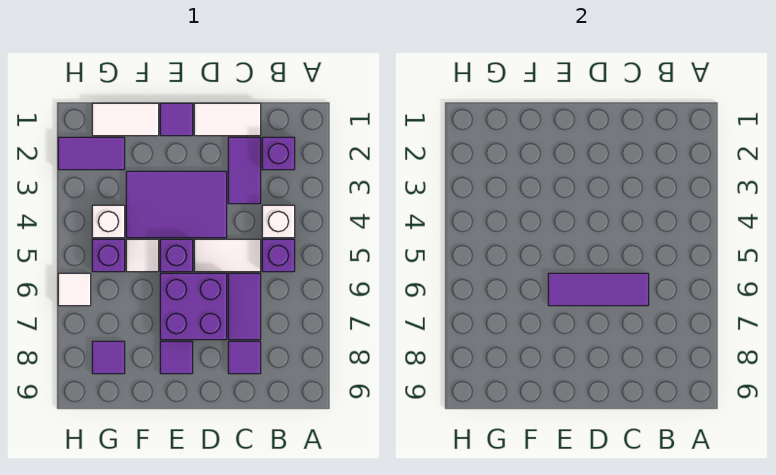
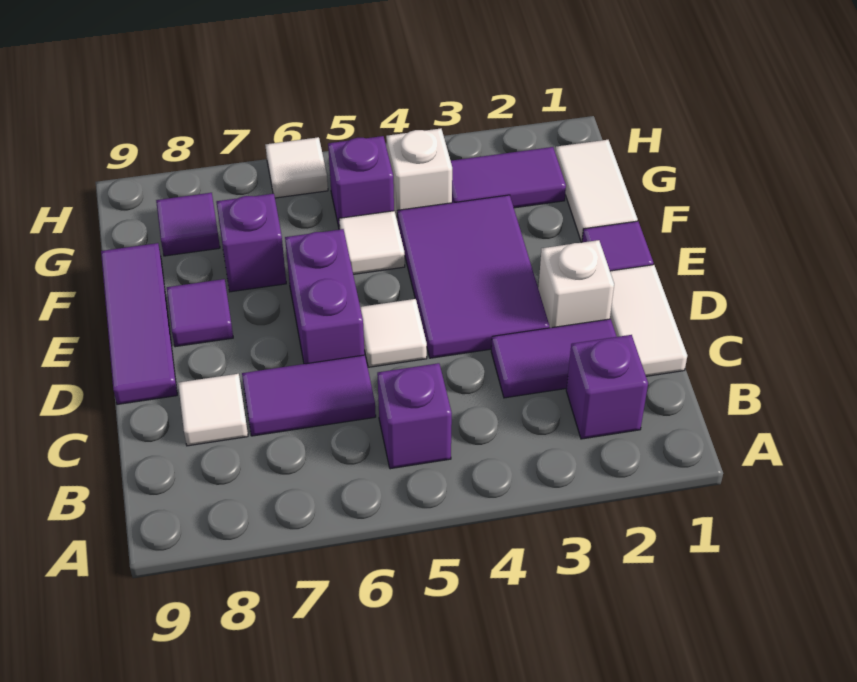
white brick B4 level 1 -> white brick D2 level 1
white tile C5:D5 level 1 -> white tile D5 level 1
purple tile C6:E6 level 2 -> purple tile D9:F9 level 1
purple tile C8 level 1 -> white tile C8 level 1
purple brick D6:E7 level 1 -> purple brick D6:E6 level 1
purple brick E5 level 1 -> purple brick F7 level 1
purple tile G2:H2 level 1 -> purple tile G2:G3 level 1

